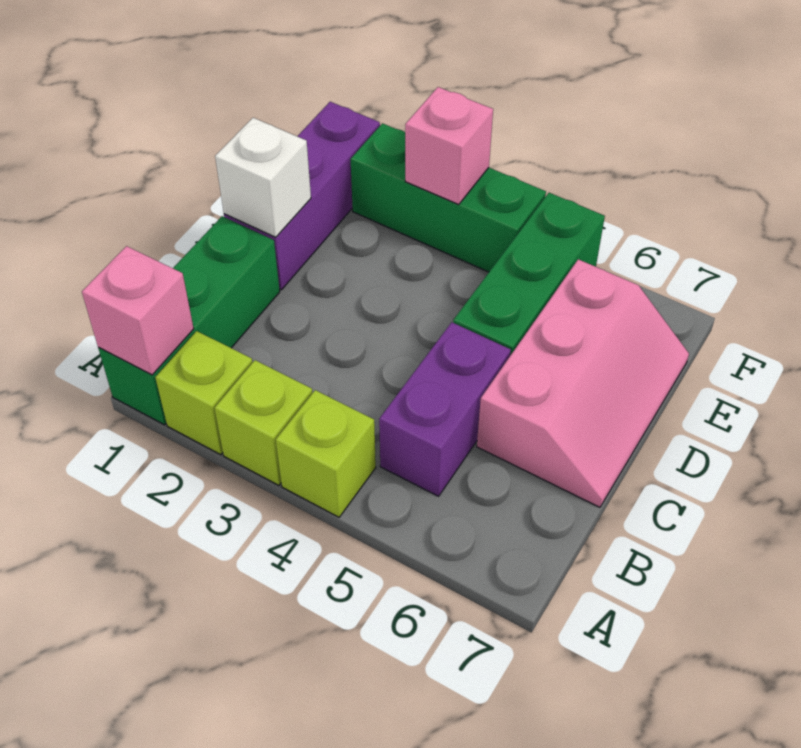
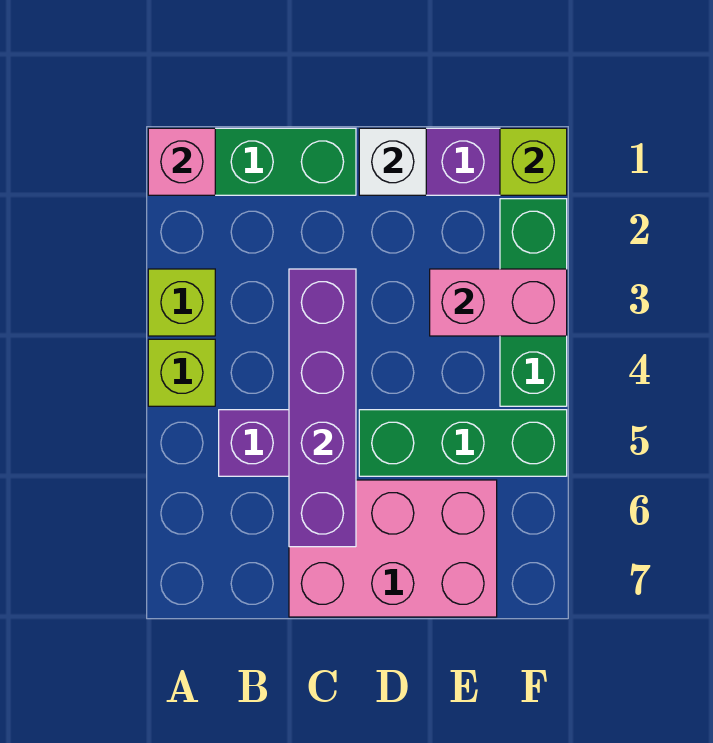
lime brick A2 level 1 -> lime brick F1 level 2
none -> purple brick C3:C6 level 2
pink slope C6:E7 level 1 top 6 -> pink brick C6:E7 level 1
pink brick F3 level 2 -> pink brick E3:F3 level 2

